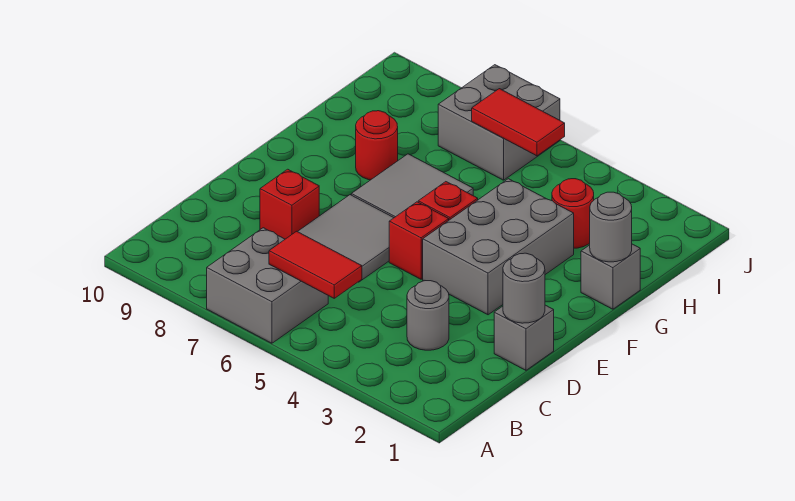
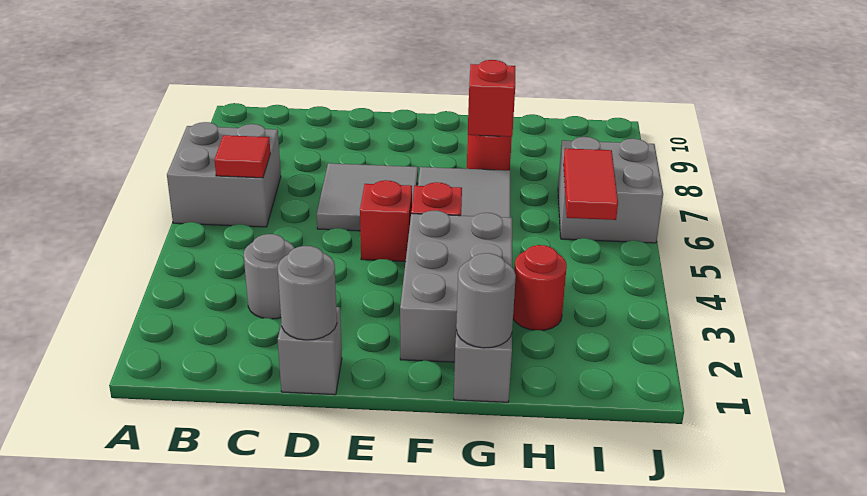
red tile B5:B6 level 2 -> red tile B6 level 2
red brick D8 level 1 -> red brick G8 level 2
grey brick E3:G4 level 1 -> grey brick F2:G4 level 1

